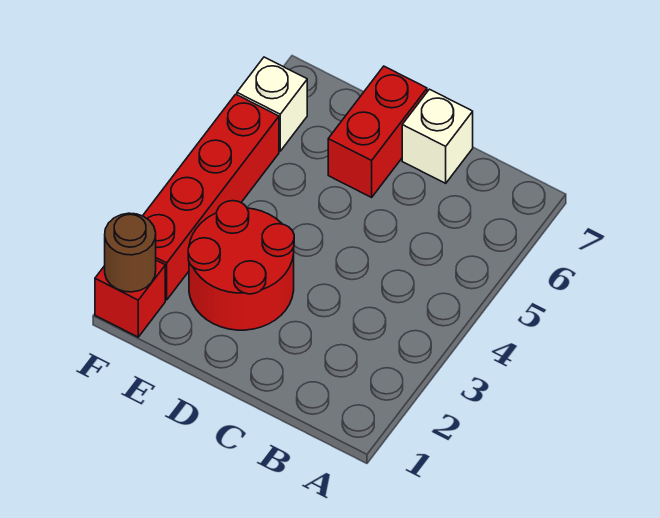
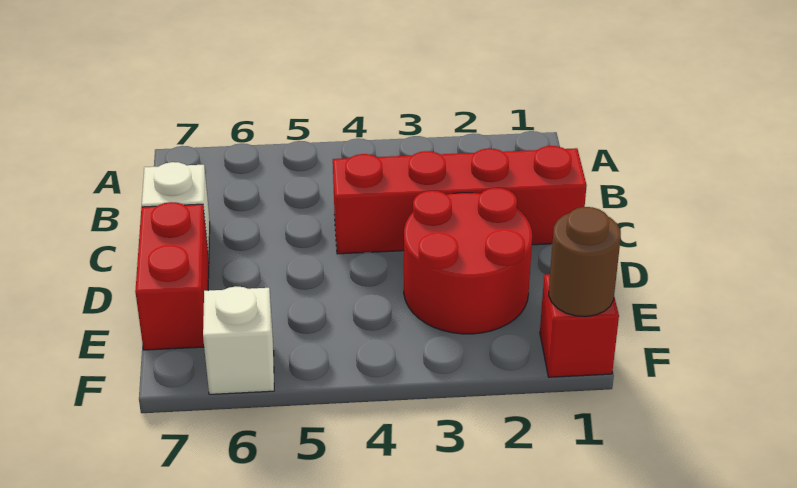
red brick D6:D7 level 1 -> red brick D7:E7 level 1
red brick F2:F5 level 1 -> red brick C1:C4 level 1

